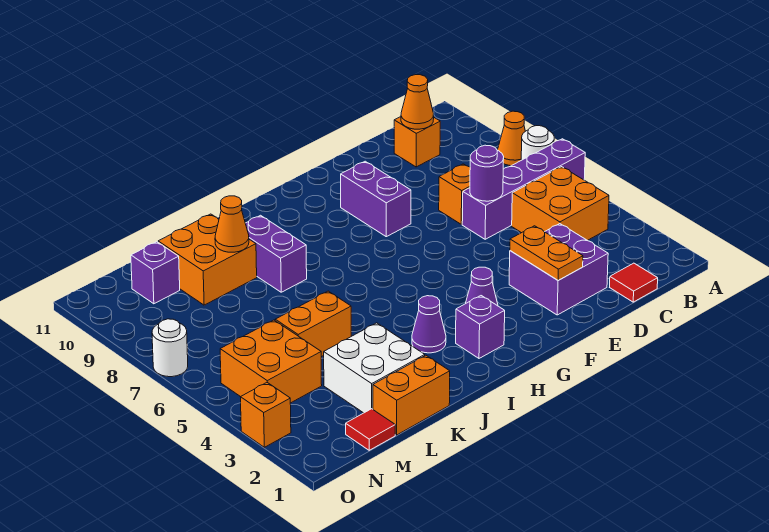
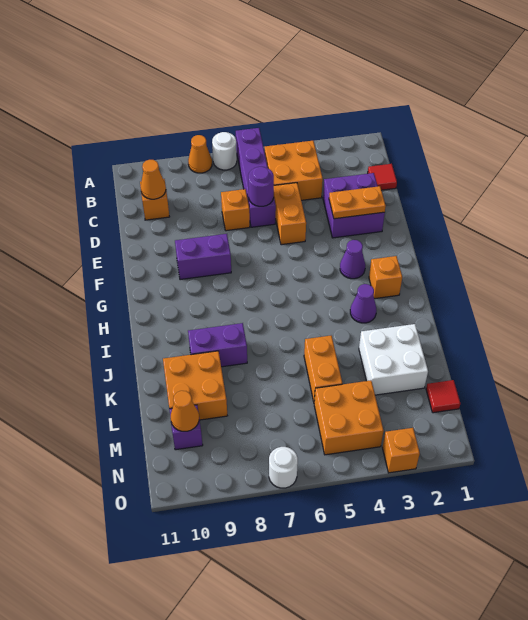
purple brick H2 level 1 -> orange brick H2 level 1
orange brick K1:L1 level 1 -> orange brick D5:E5 level 1
orange cone K9 level 2 -> orange cone M10 level 2

